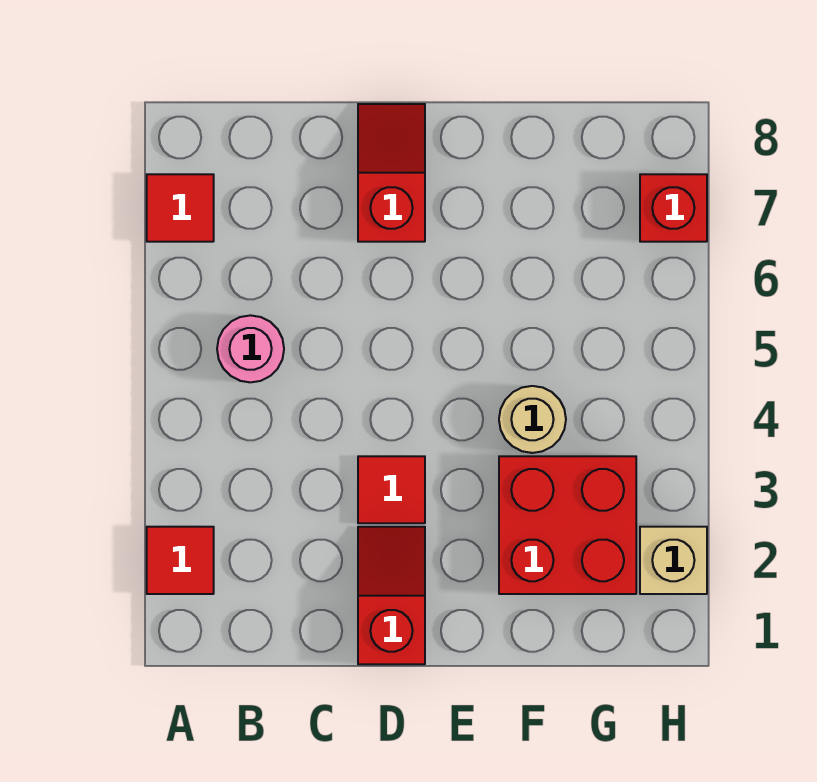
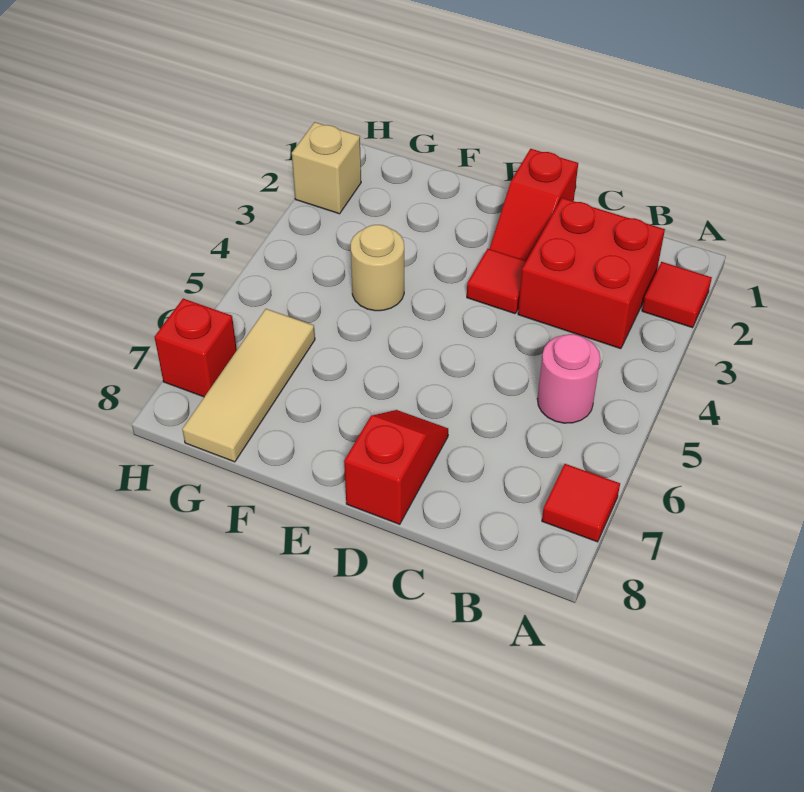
red slope D7:D8 level 1 top 7 -> red slope D7:D8 level 1 top 8
red brick F2:G3 level 1 -> red brick B2:C3 level 1
none -> tan tile G6:G8 level 1

